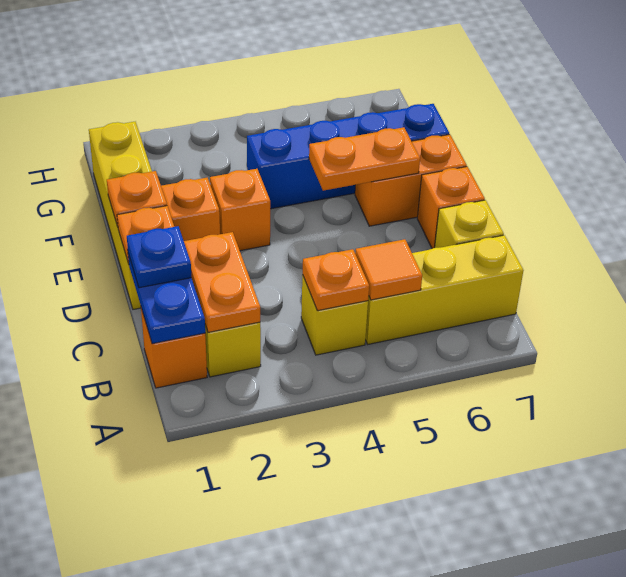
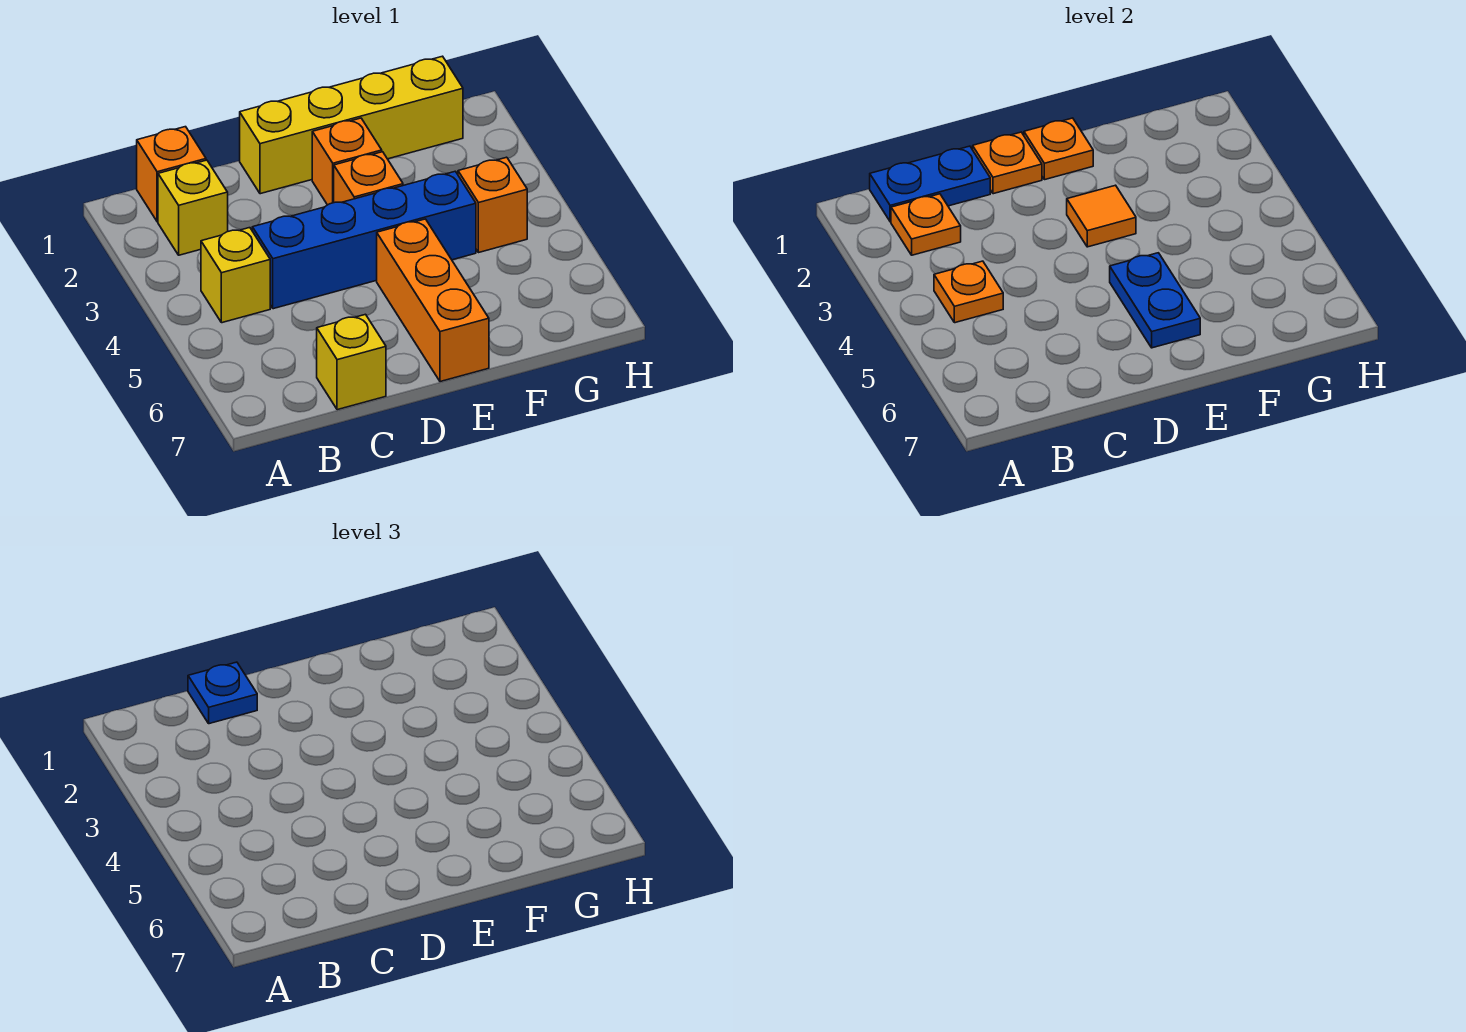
orange plate B2:C2 level 2 -> orange plate B2 level 2
yellow brick B5:B7 level 1 -> none
orange tile B5 level 2 -> orange tile E3 level 2
orange brick D7 level 1 -> orange brick G4 level 1
orange plate E5:E6 level 2 -> blue plate E5:E6 level 2
orange brick E6:E7 level 1 -> orange brick E5:E7 level 1
blue brick F4:F7 level 1 -> blue brick C4:F4 level 1

